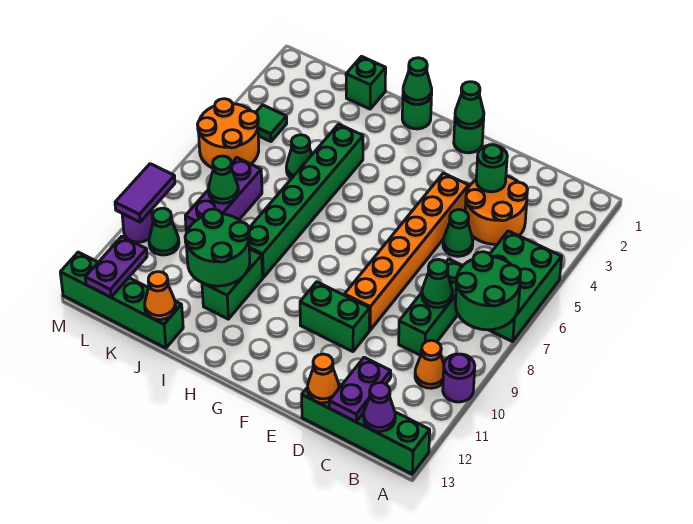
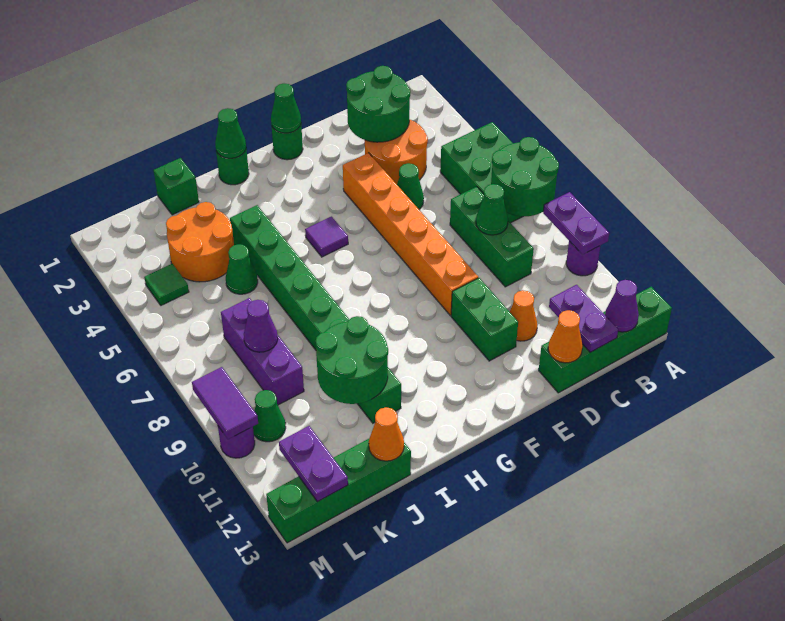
none -> purple plate A9:A10 level 2
orange cone B10 level 1 -> orange cone D11 level 1
green round brick D3 level 2 -> green round brick C2:D3 level 2
green brick E10:F10 level 1 -> green brick E10:E11 level 1
none -> purple tile G5 level 1
green cone K8 level 2 -> purple cone K8 level 2
orange round brick L5:M6 level 1 -> orange round brick J3:K4 level 1

